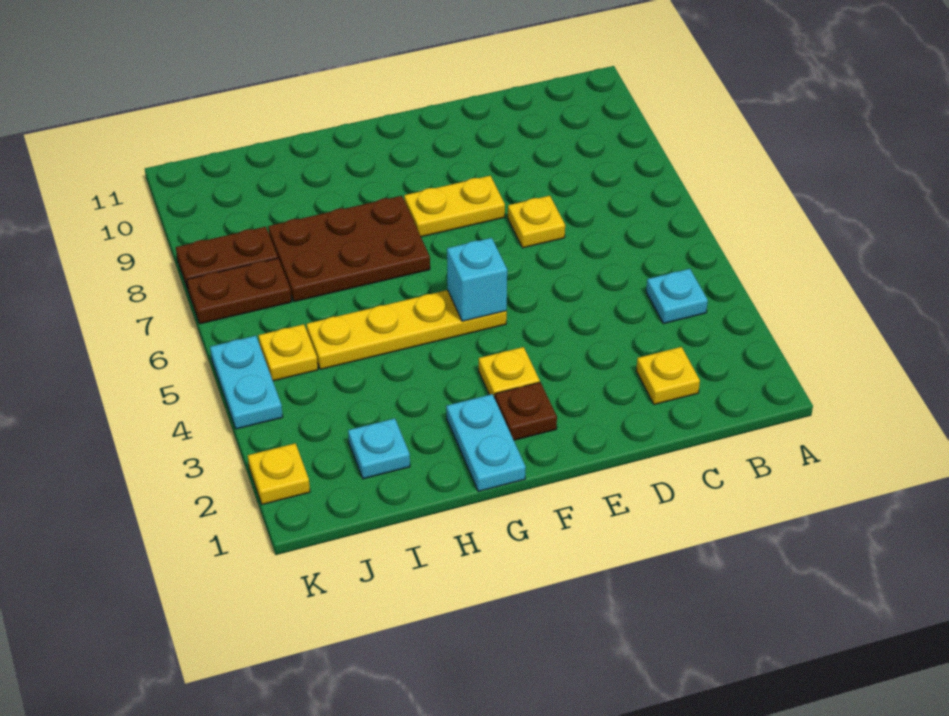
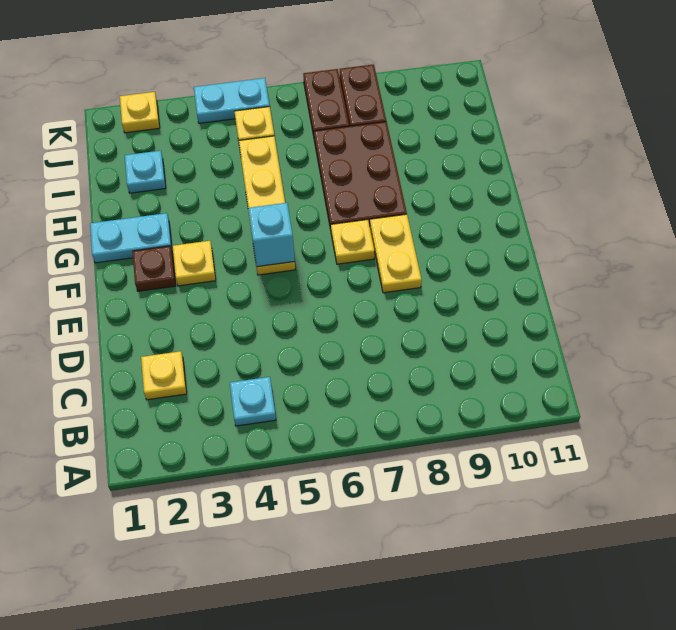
yellow plate D7 level 1 -> yellow plate F7 level 1

